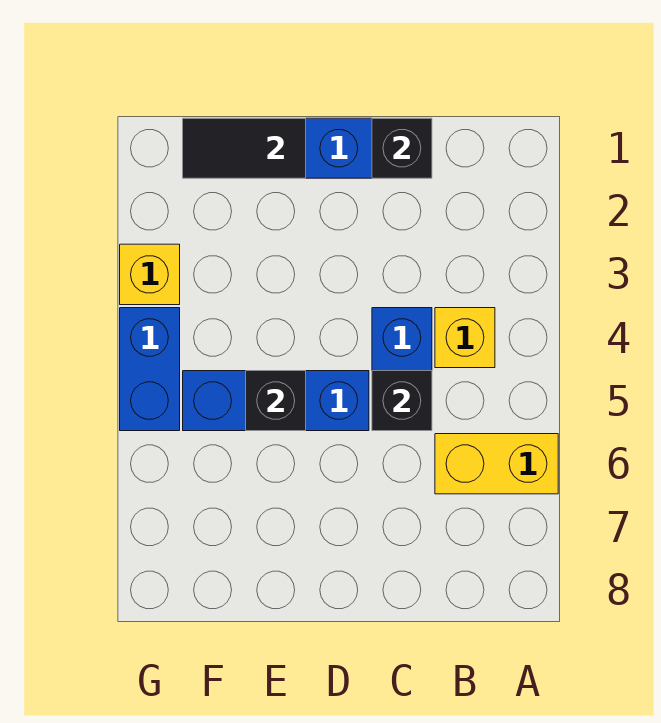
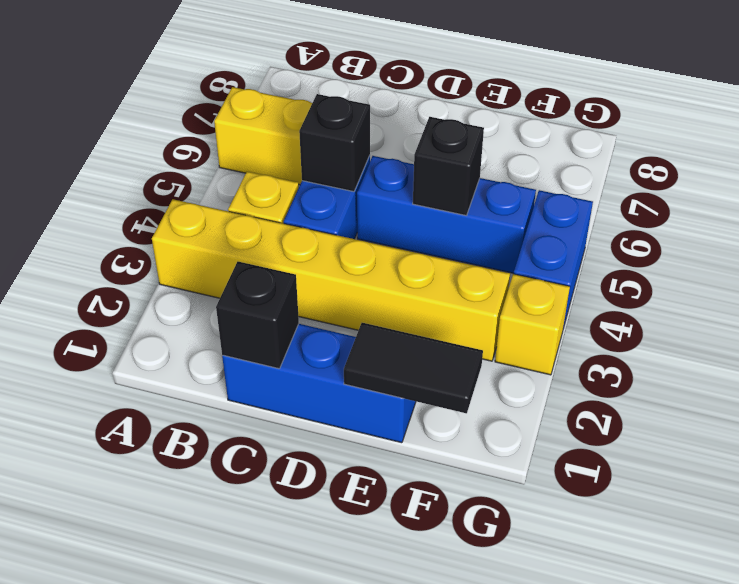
none -> yellow brick A3:F3 level 1

